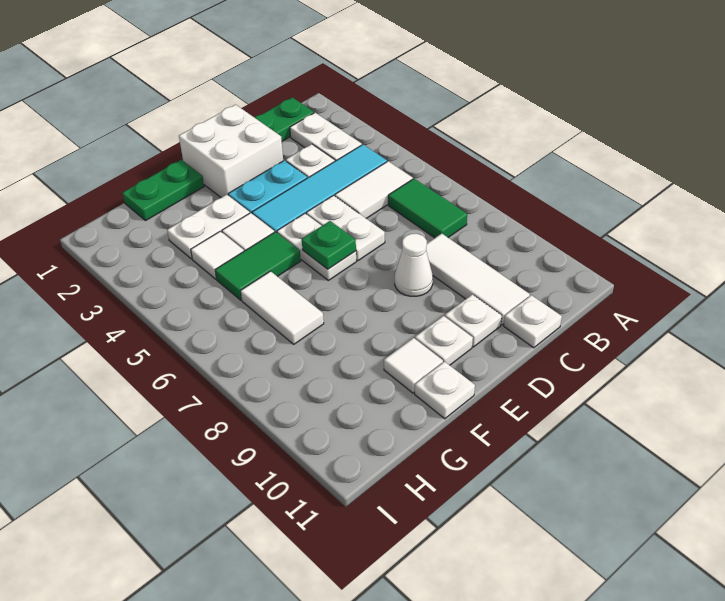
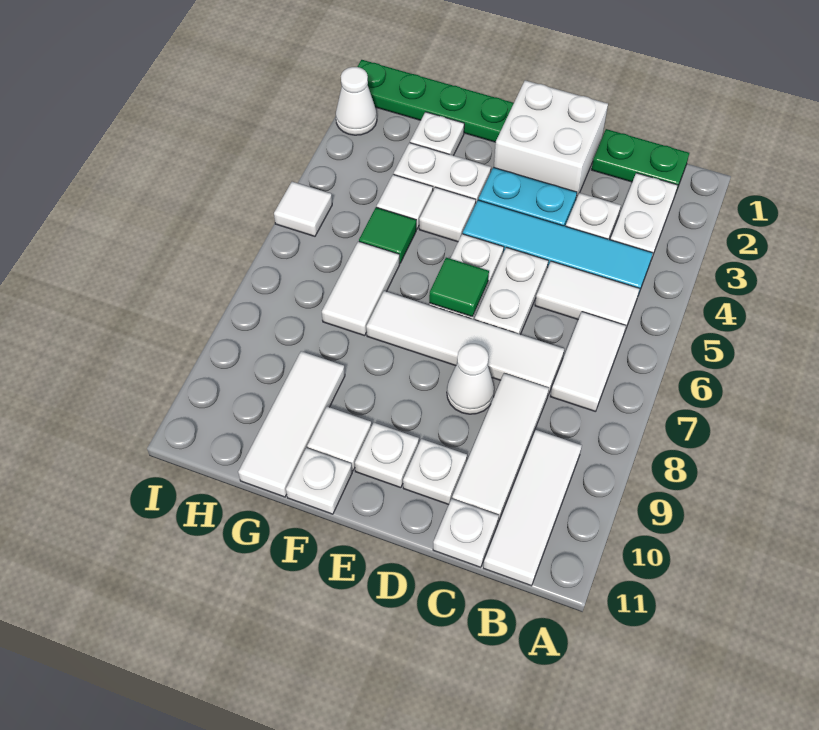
green tile B6:B7 level 1 -> white tile B6:B7 level 1
none -> white tile B9:B11 level 1
none -> white tile C7:F7 level 1
green plate E6 level 2 -> green tile E6 level 2
green plate F1:G1 level 1 -> green plate F1:I1 level 1
green tile F5:G5 level 1 -> green tile G5 level 1
none -> white plate G2 level 1
none -> white tile G9:G11 level 1
none -> white cone I2 level 1
none -> white tile I5 level 1

